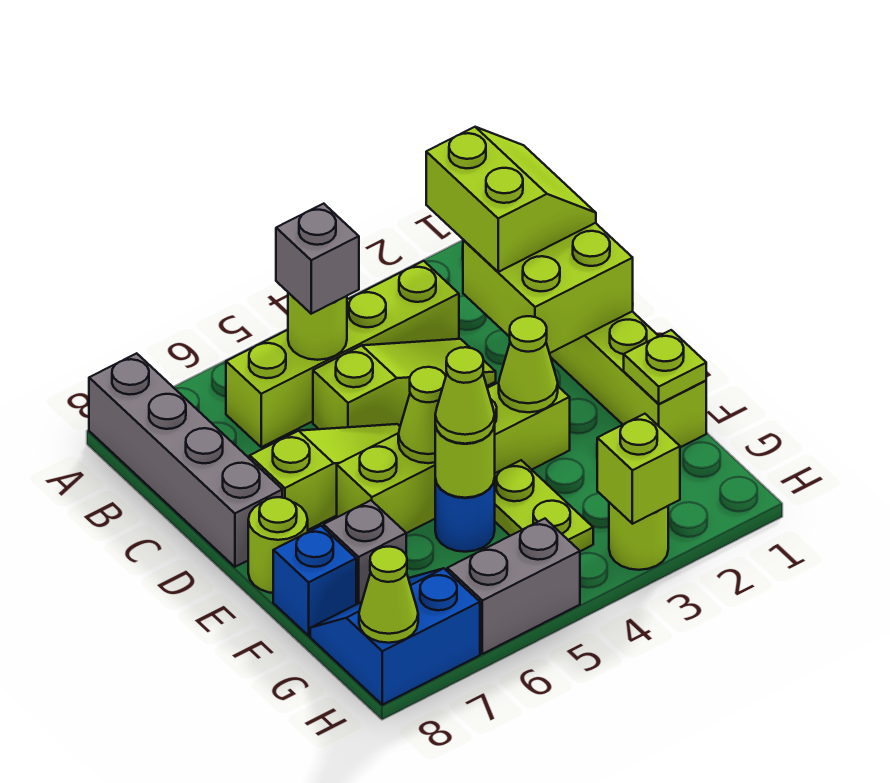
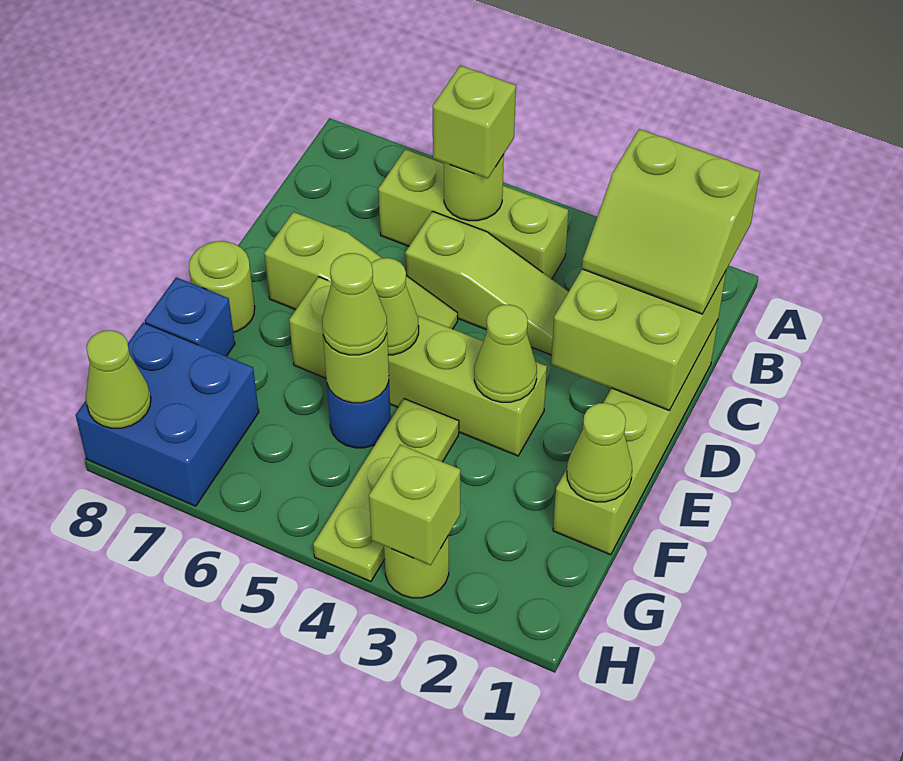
grey brick A8:D8 level 1 -> none
lime slope B1:C2 level 3 top 2 -> lime slope B1:C2 level 3 top B
lime brick B3:B6 level 1 -> lime brick B4:B6 level 1
grey brick B5 level 3 -> lime brick B5 level 3
lime plate F1 level 2 -> lime cone F1 level 2
lime plate F4:G4 level 1 -> lime plate F4:H4 level 1
grey brick F7 level 1 -> none
blue slope G7:H8 level 1 top H -> blue brick G7:H8 level 1
grey brick H5:H6 level 1 -> none

